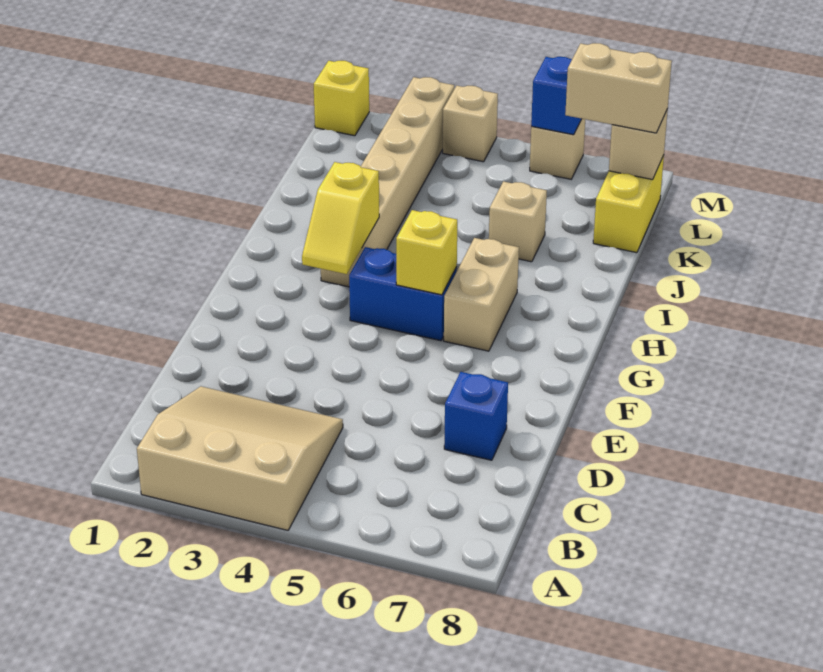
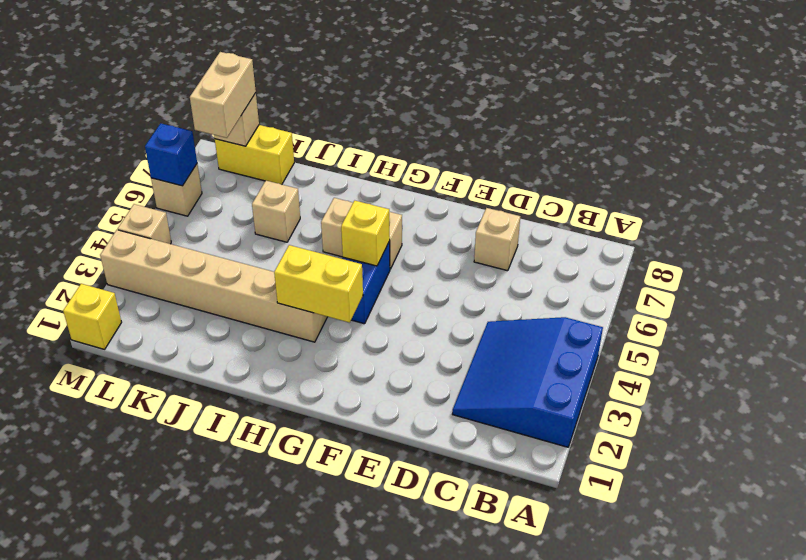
tan slope A2:C4 level 1 top A -> blue slope A2:C4 level 1 top A
blue brick D7 level 1 -> tan brick D7 level 1
yellow slope G3:H3 level 2 top H -> yellow brick G3:H3 level 2

